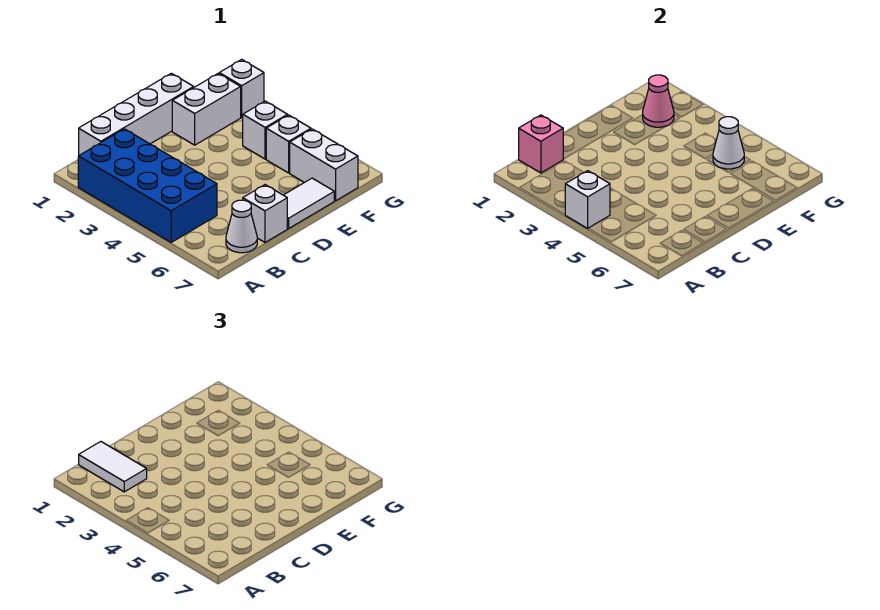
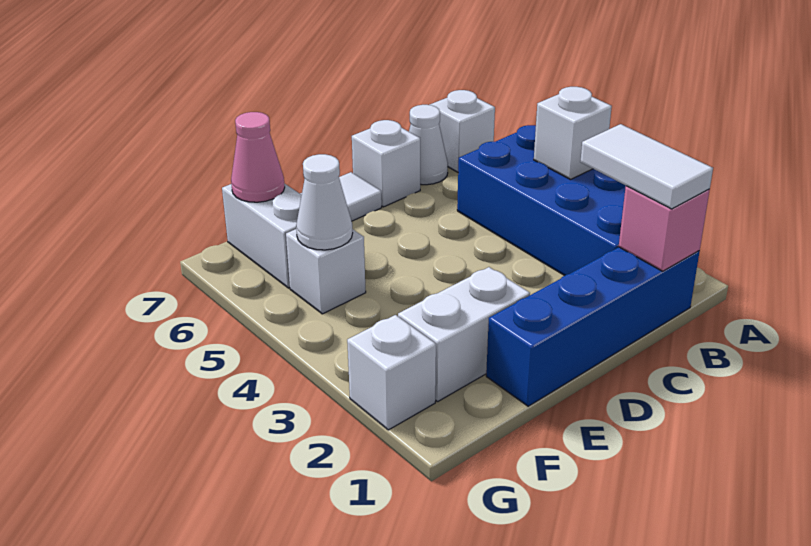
white brick B1:E1 level 1 -> blue brick B1:E1 level 1
pink cone F2 level 2 -> pink cone F7 level 2
white brick F4 level 1 -> white brick A7 level 1

